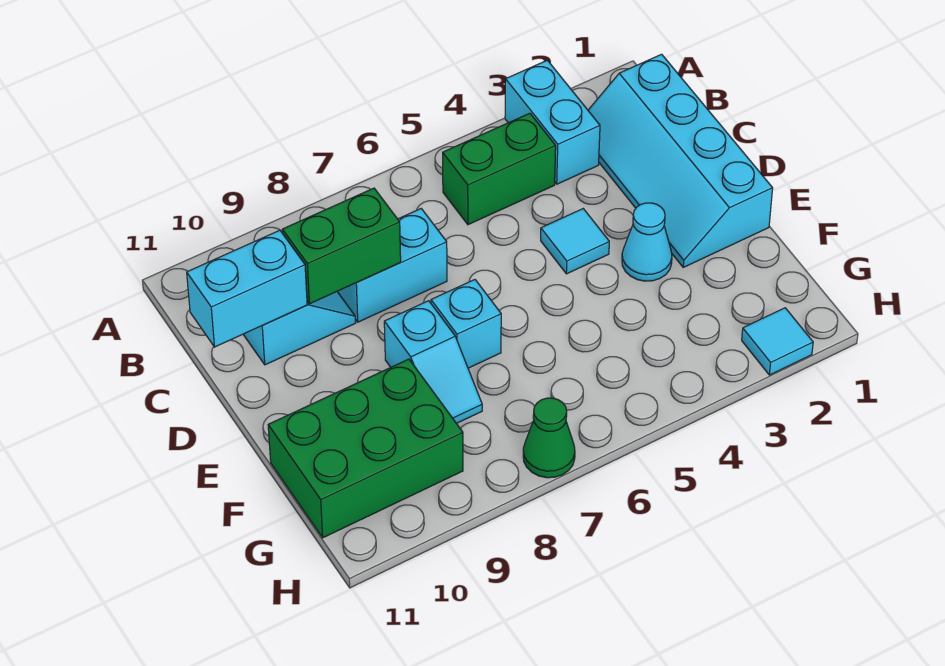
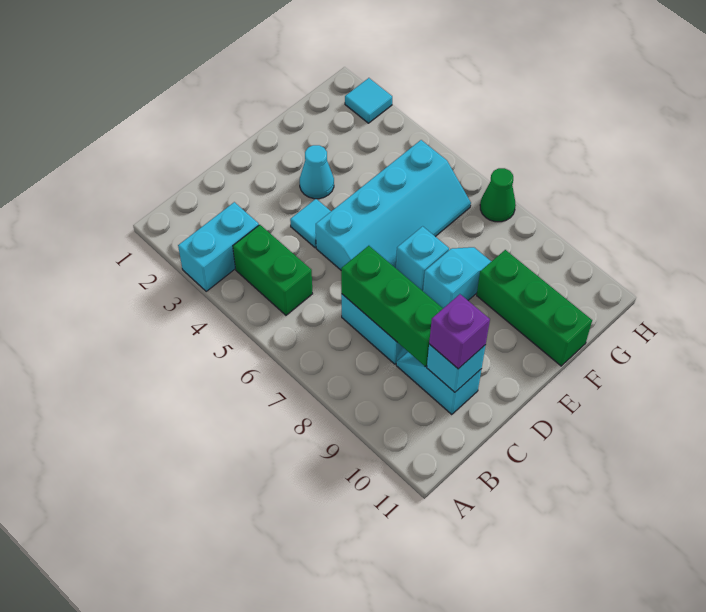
cyan slope B1:E2 level 1 top 1 -> cyan slope D5:G6 level 1 top 5
green brick C8:C9 level 2 -> green brick C7:C9 level 2
cyan brick C10:C11 level 2 -> cyan brick C10 level 2
none -> purple brick C10 level 3
green brick F9:G11 level 1 -> green brick F9:F11 level 1

